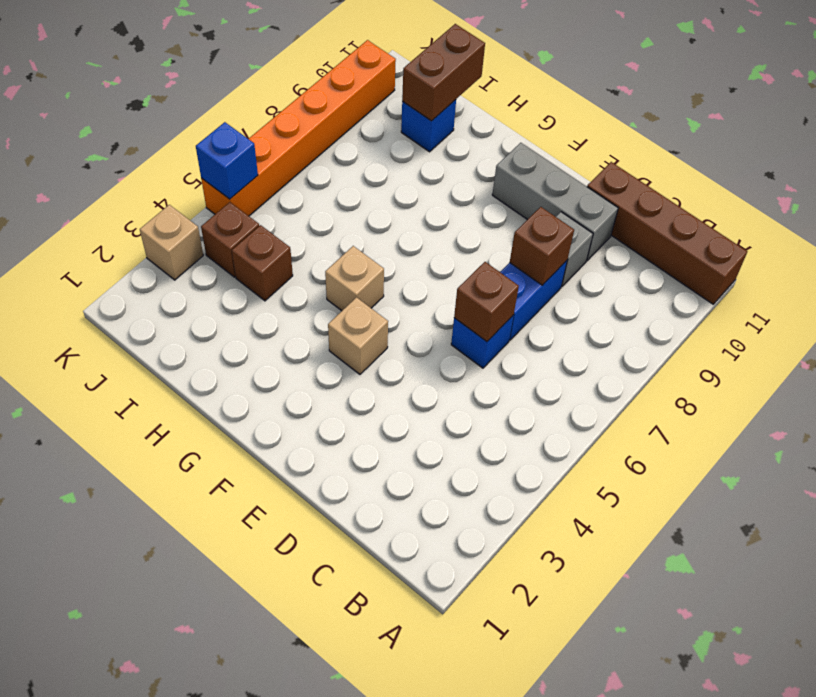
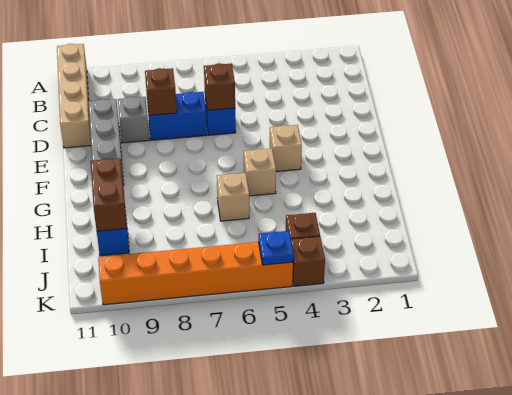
brown brick A11:D11 level 1 -> tan brick A11:D11 level 1
brown brick I4 level 1 -> brown brick K4 level 1
brown brick I10:I11 level 2 -> brown brick H10:I10 level 2
tan brick K3 level 1 -> tan brick H6 level 1
blue brick K5 level 2 -> blue plate K5 level 2

